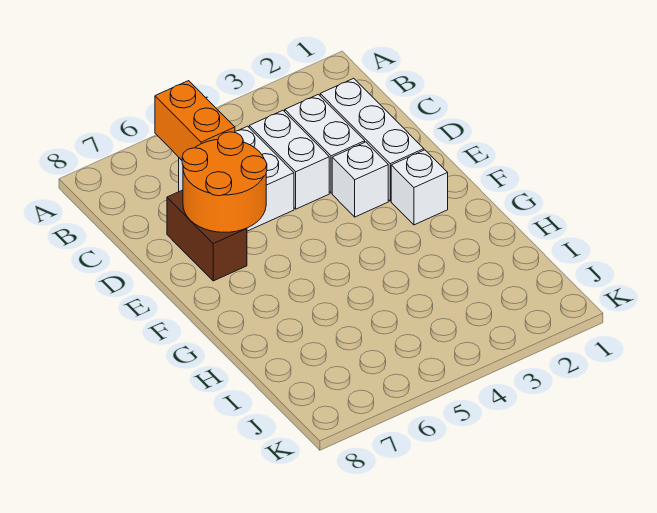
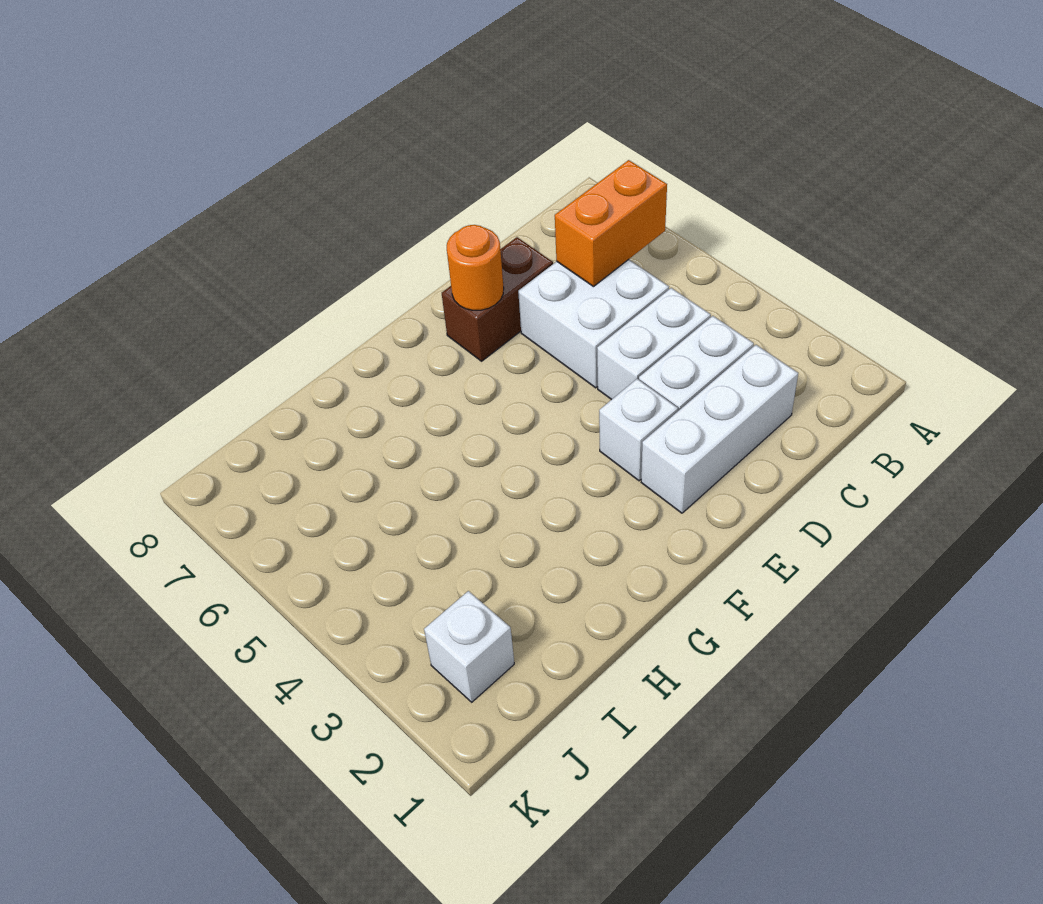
orange round brick D6:E7 level 2 -> orange round brick E7 level 2
white brick F2 level 1 -> white brick J2 level 1

